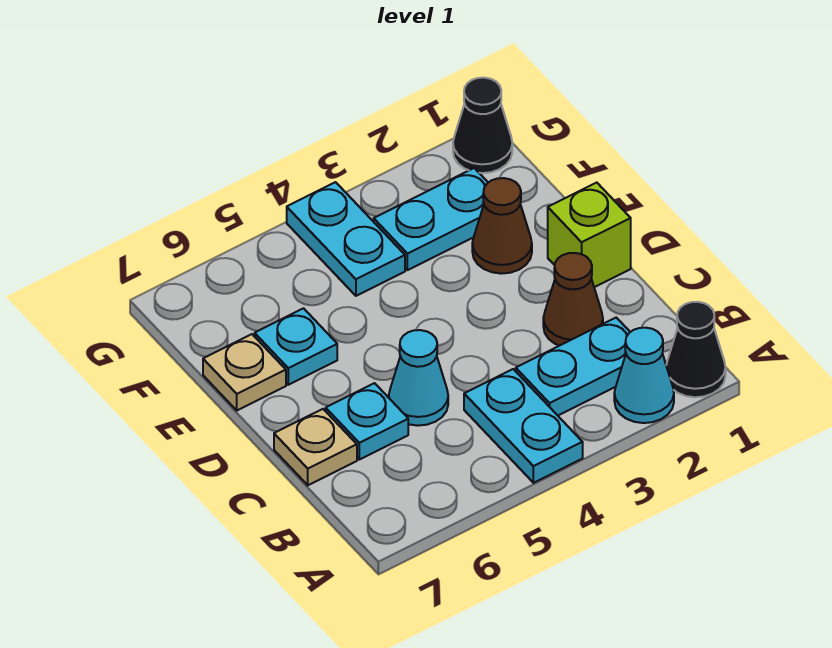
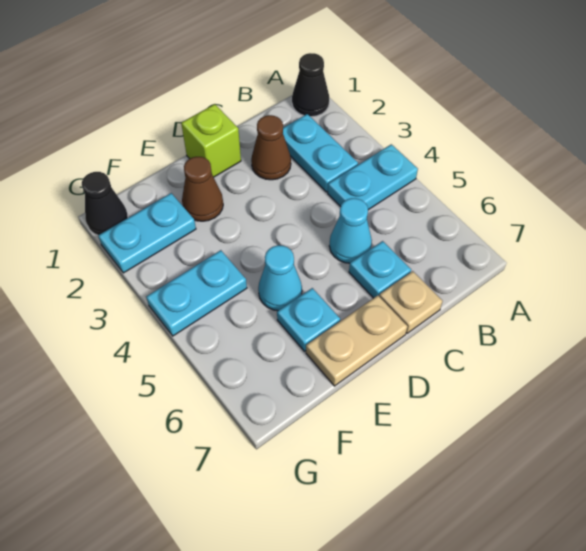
cyan cone A2 level 1 -> cyan cone E5 level 1
tan plate E7 level 1 -> tan plate D7:E7 level 1
cyan plate F2:F3 level 1 -> cyan plate F2:G2 level 1

